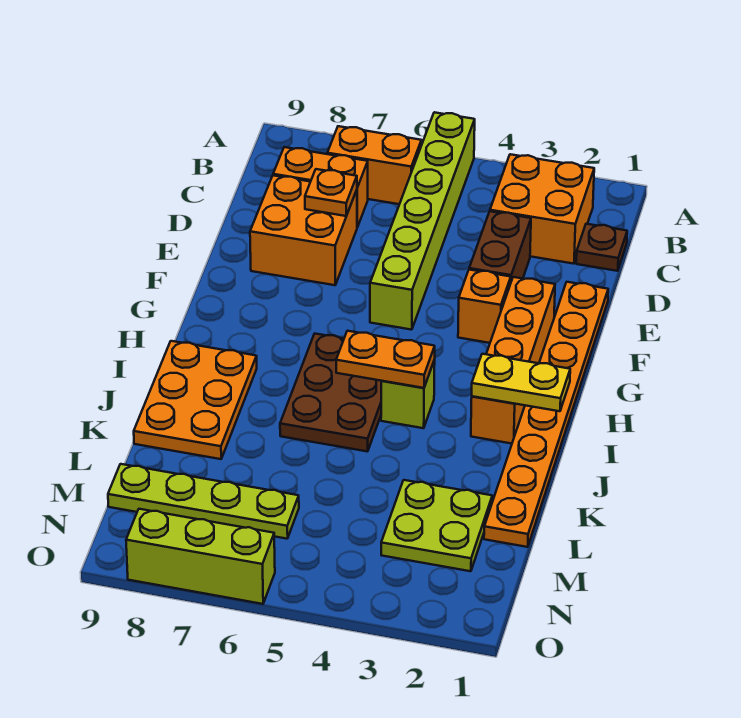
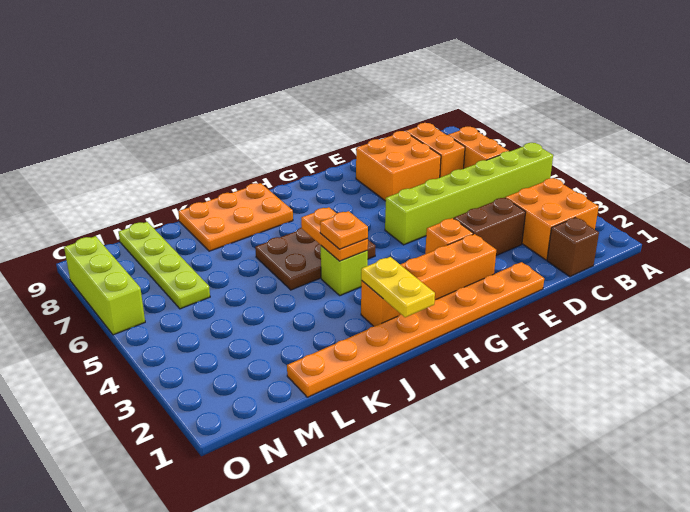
brown plate C1 level 1 -> brown brick C1 level 1
orange plate D7 level 2 -> orange plate I4 level 3
lime plate L2:M3 level 1 -> none

